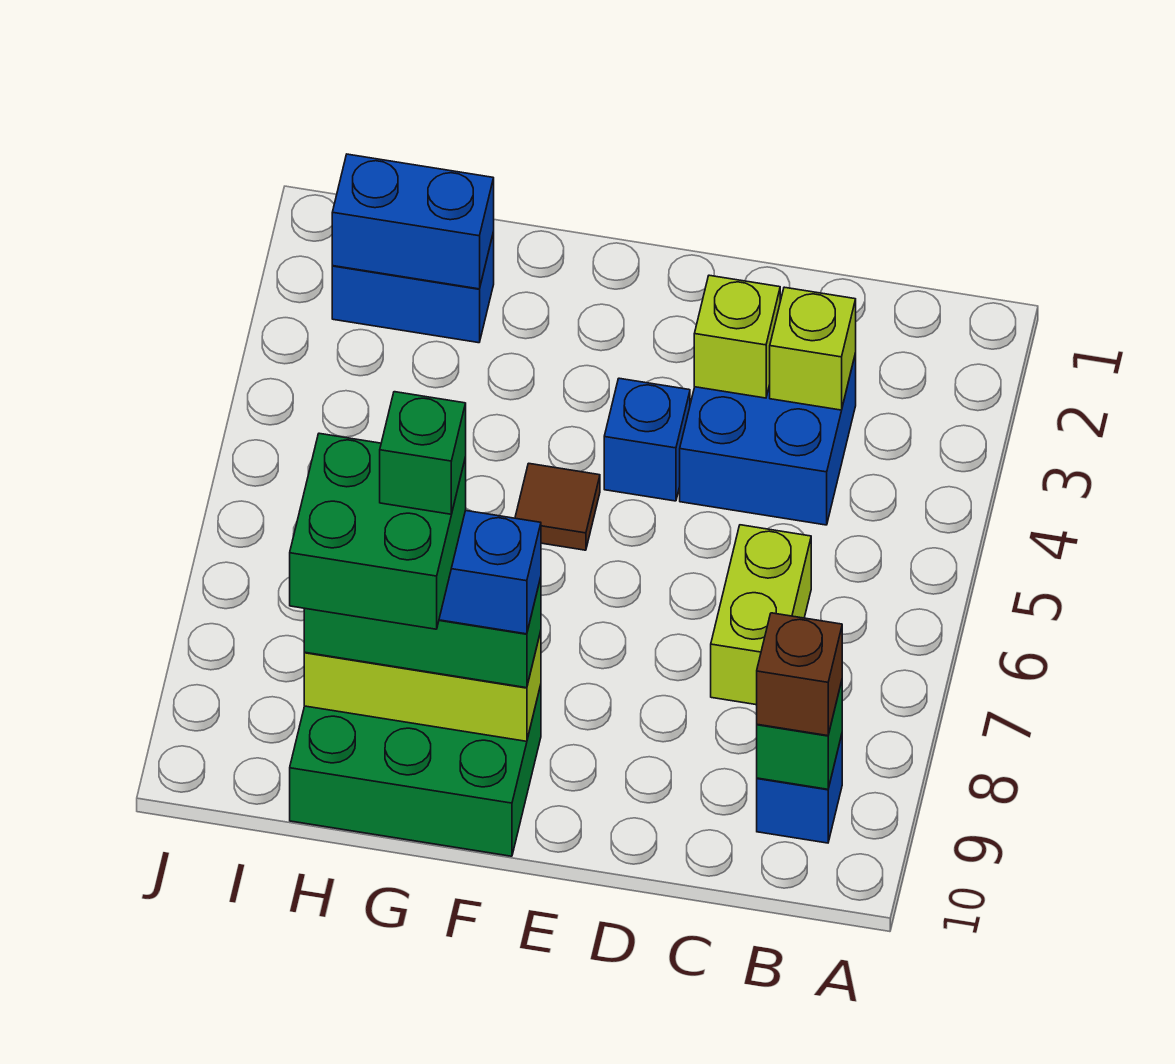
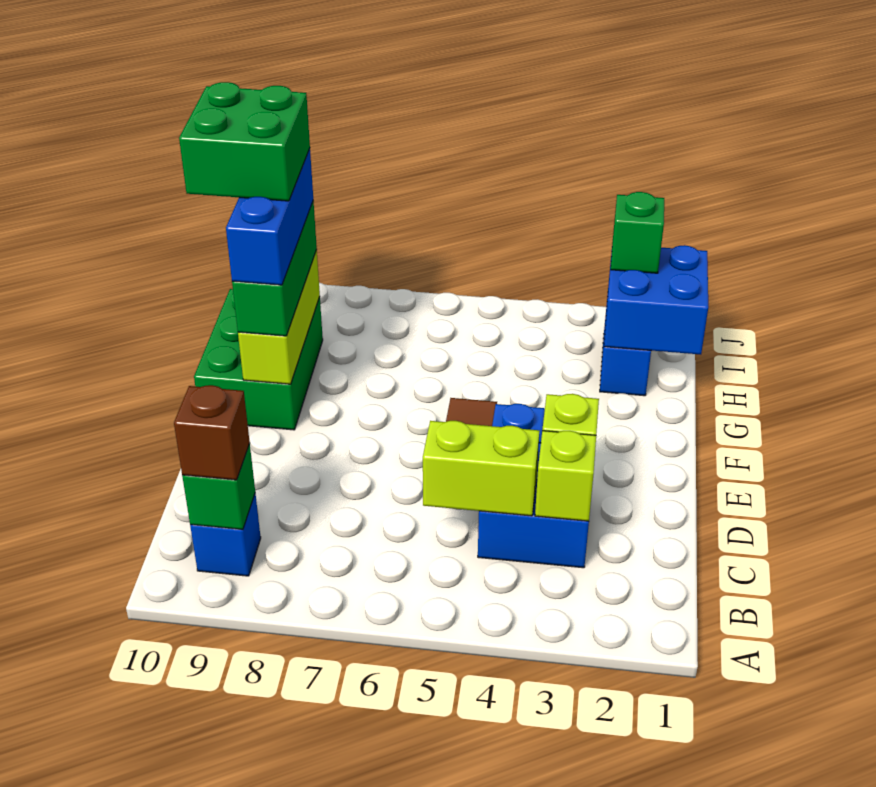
lime brick C6:C7 level 1 -> lime brick C4:C5 level 2
green brick G9 level 6 -> green brick I2 level 3
blue brick H2:I2 level 2 -> blue brick H1:I2 level 2

